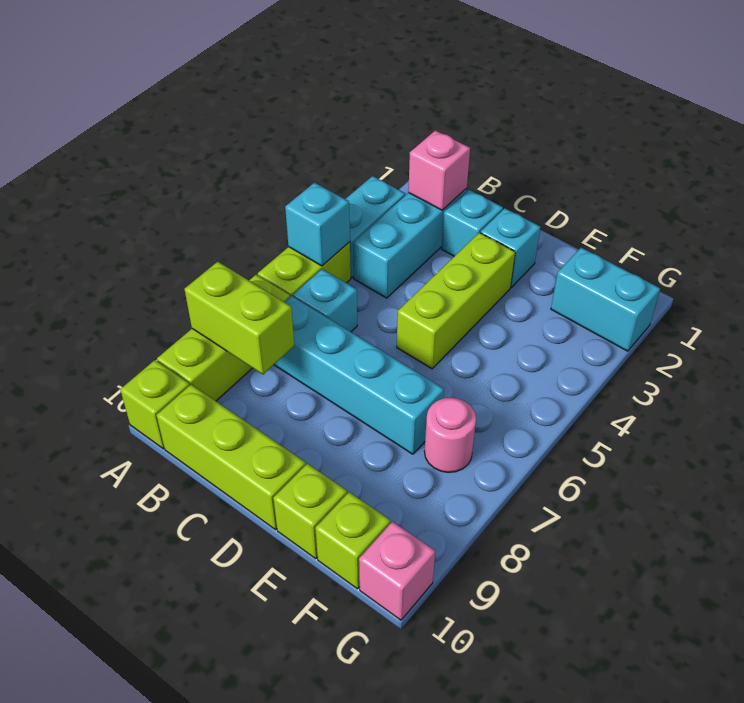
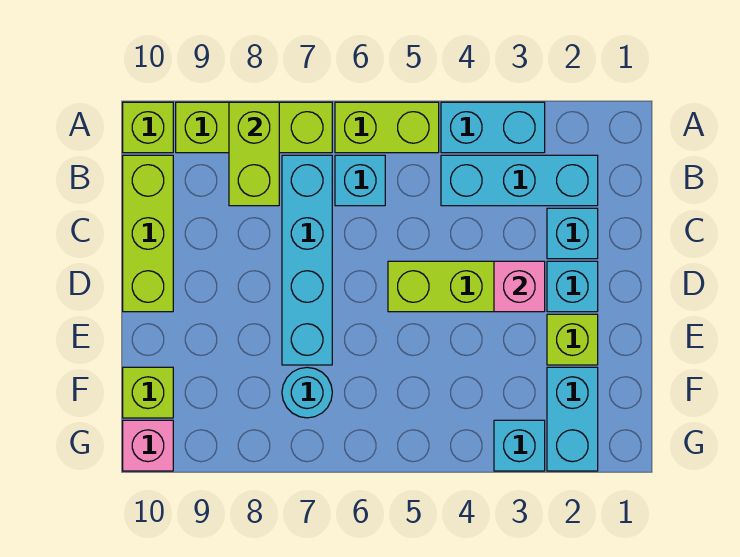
cyan brick A5 level 2 -> cyan brick G3 level 1
pink brick B2 level 2 -> pink brick D3 level 2
lime brick E10 level 1 -> lime brick E2 level 1
pink round brick F7 level 1 -> cyan round brick F7 level 1

